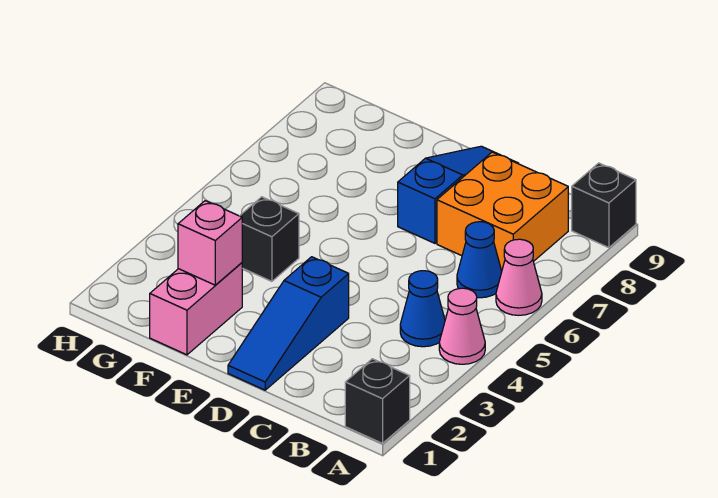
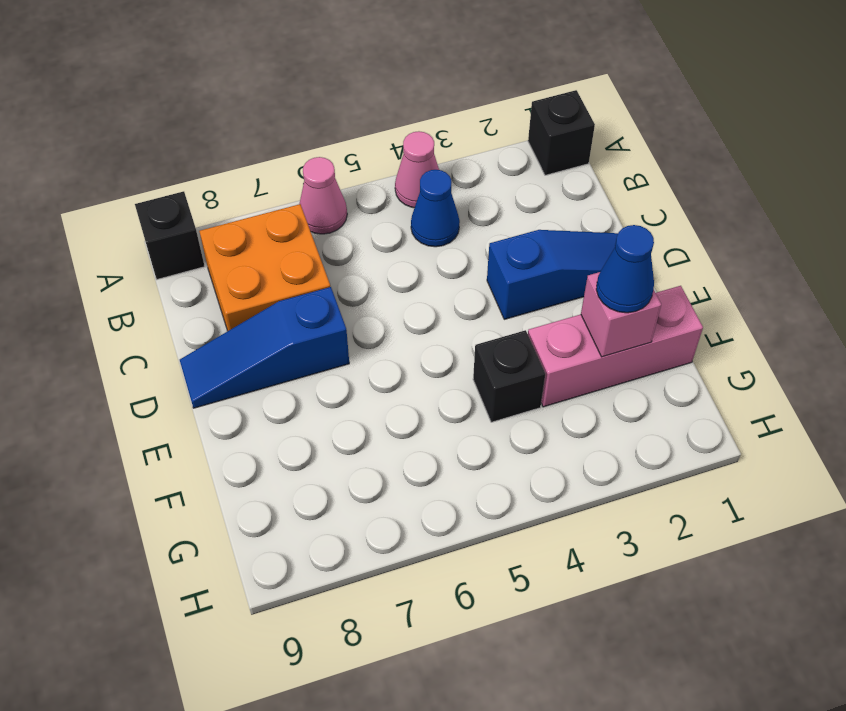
blue cone B6 level 1 -> blue cone F2 level 3
pink brick F1:F2 level 1 -> pink brick F1:F3 level 1

